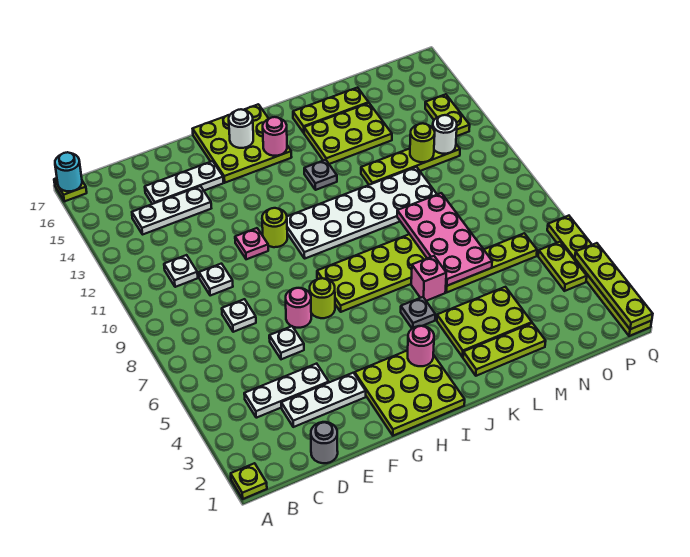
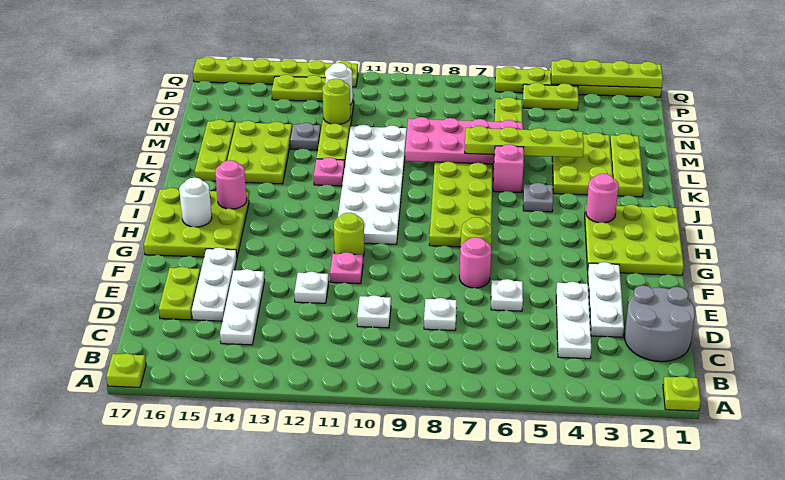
cyan round brick A17 level 2 -> none
white plate C11 level 1 -> white plate E12 level 1
grey round brick D1 level 1 -> grey round brick C1:D2 level 1
none -> lime plate D16:E16 level 1
grey plate J13 level 1 -> grey plate M13 level 1
none -> pink plate K12 level 1
none -> lime plate L4:L7 level 3
none -> lime plate Q12:Q17 level 1

